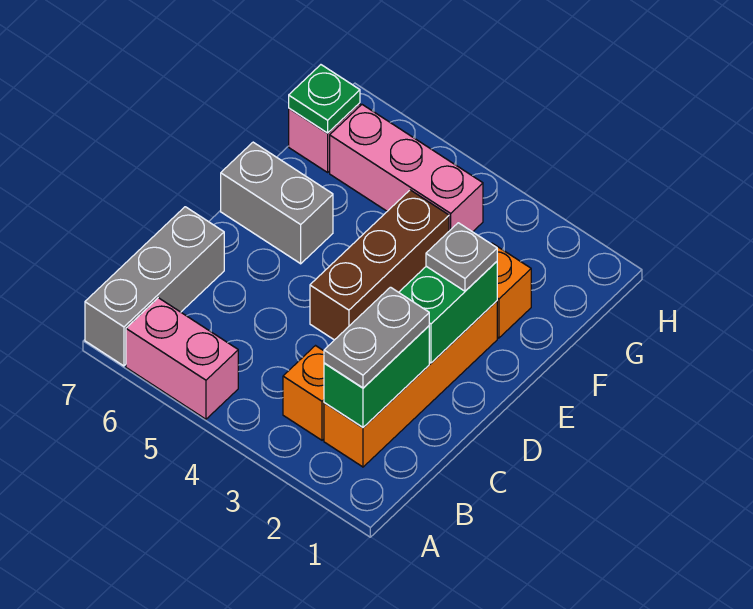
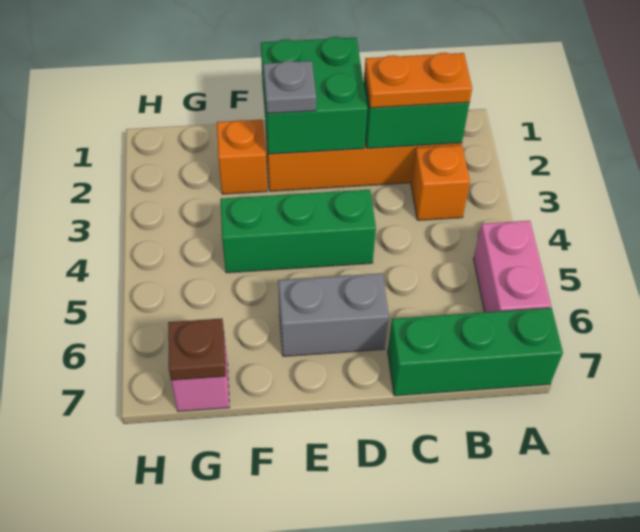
grey brick A7:C7 level 1 -> green brick A7:C7 level 1
grey plate B2:C2 level 3 -> orange plate B2:C2 level 3
green brick D2:E2 level 2 -> green brick D1:E2 level 2
brown brick D4:F4 level 1 -> green brick D4:F4 level 1
grey brick E6:E7 level 1 -> grey brick D6:E6 level 1
pink brick G4:G6 level 1 -> none
green plate G7 level 2 -> brown plate G7 level 2

